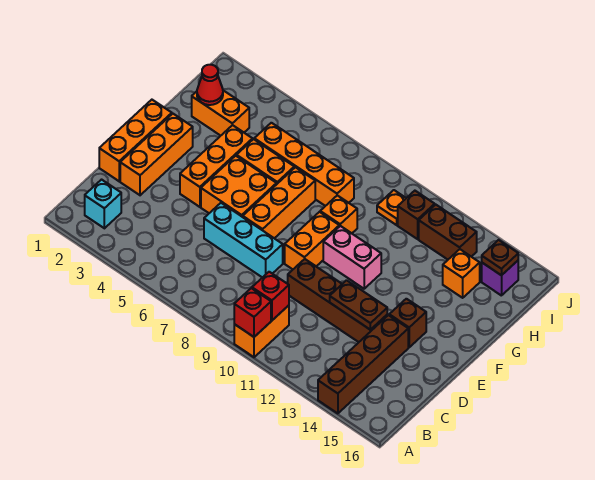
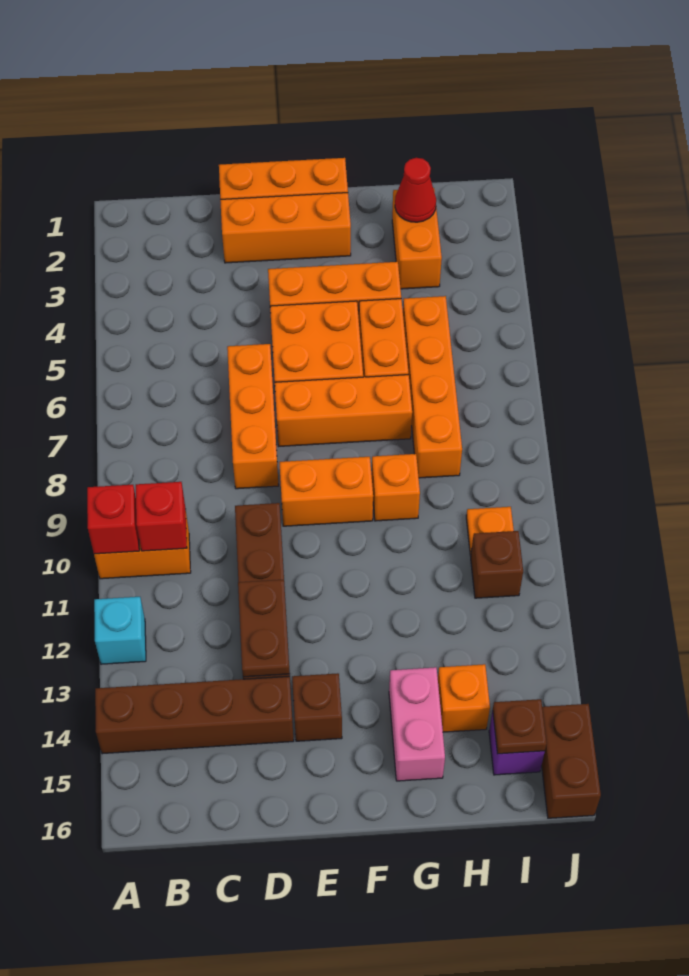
cyan brick B2 level 1 -> cyan brick A12 level 1
cyan brick D6:D8 level 1 -> orange brick D6:D8 level 1
pink brick F10:F11 level 1 -> pink brick G14:G15 level 1
brown brick I12:I13 level 1 -> brown brick J15:J16 level 1

